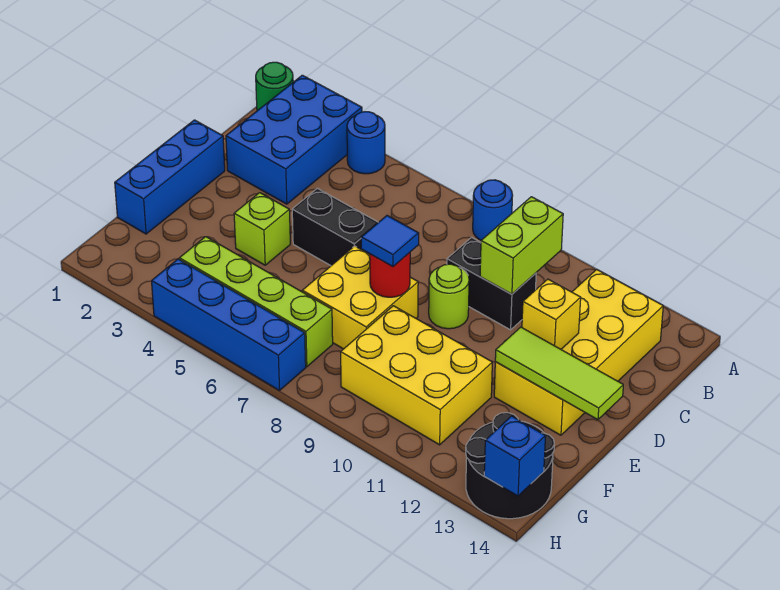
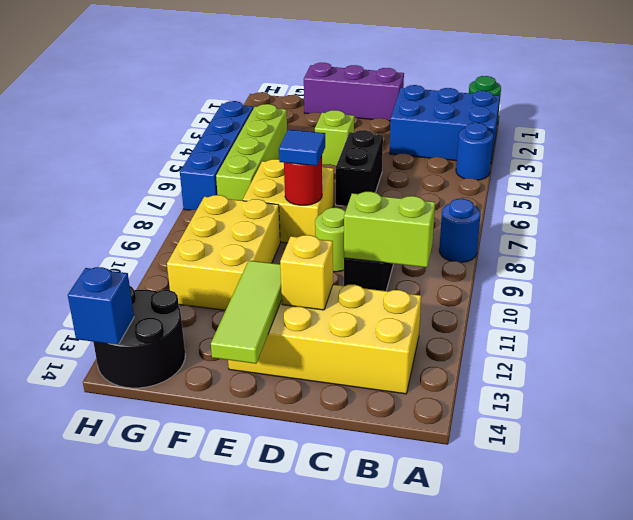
blue brick D1:F1 level 1 -> purple brick D1:F1 level 1

